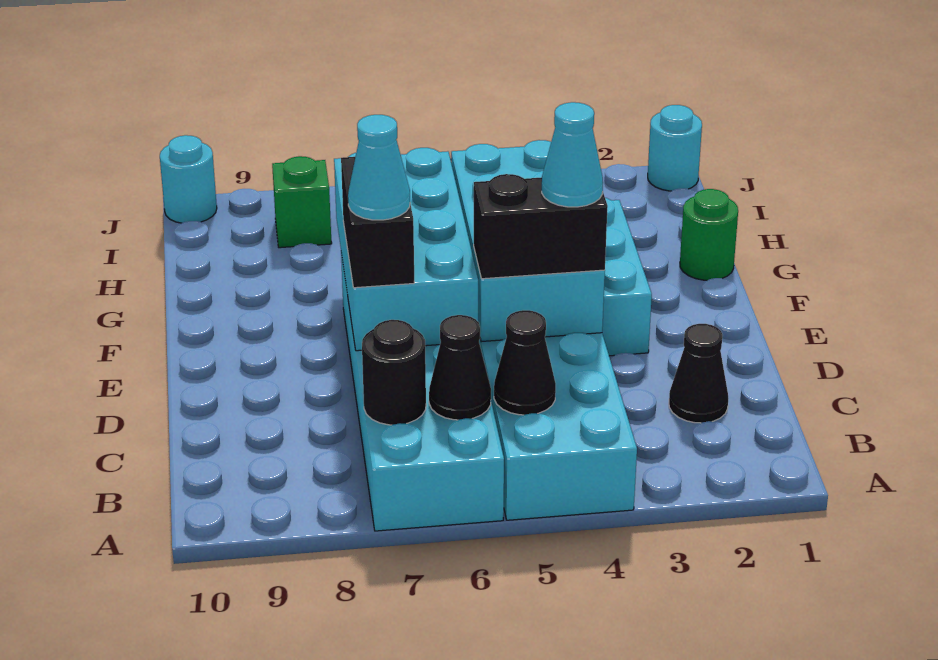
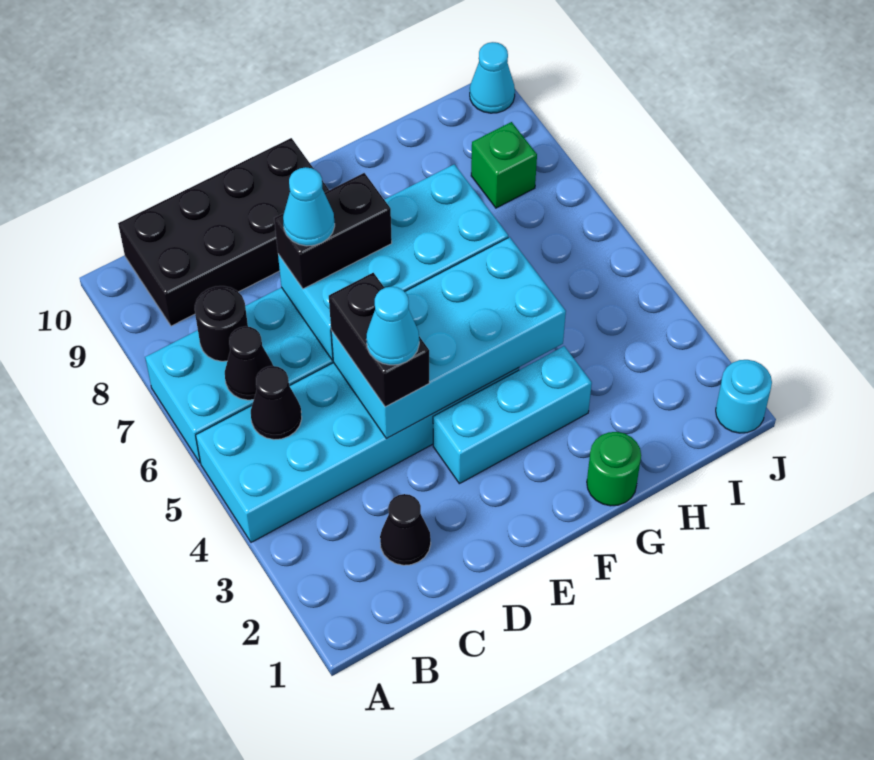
none -> black brick B9:E10 level 1
cyan round brick J10 level 1 -> cyan cone J10 level 1

